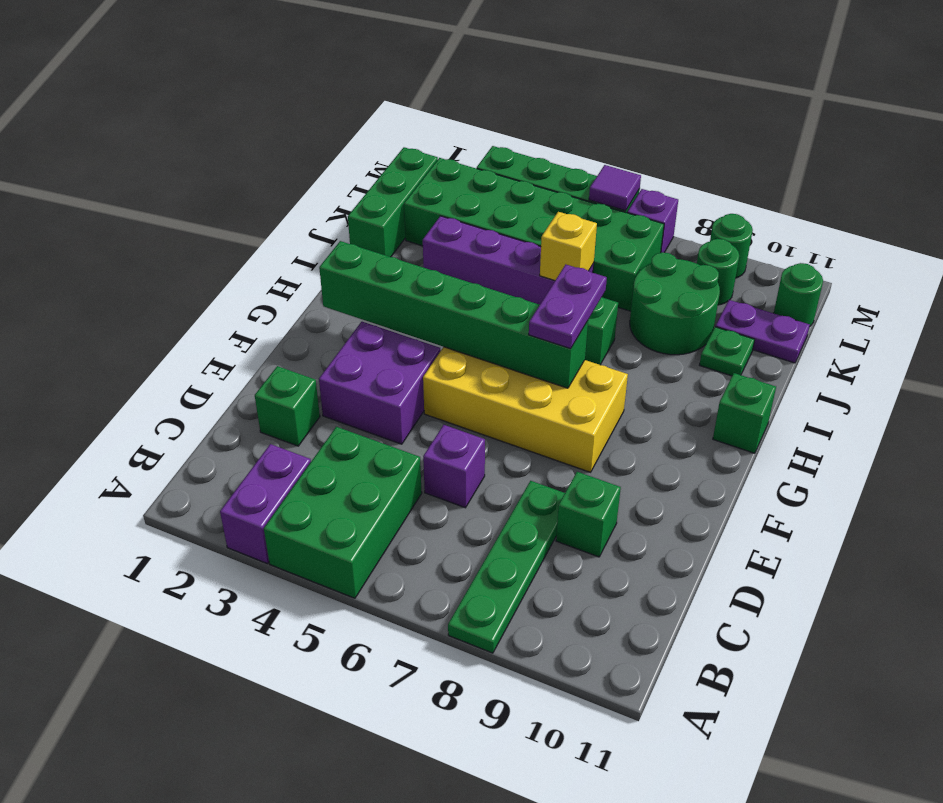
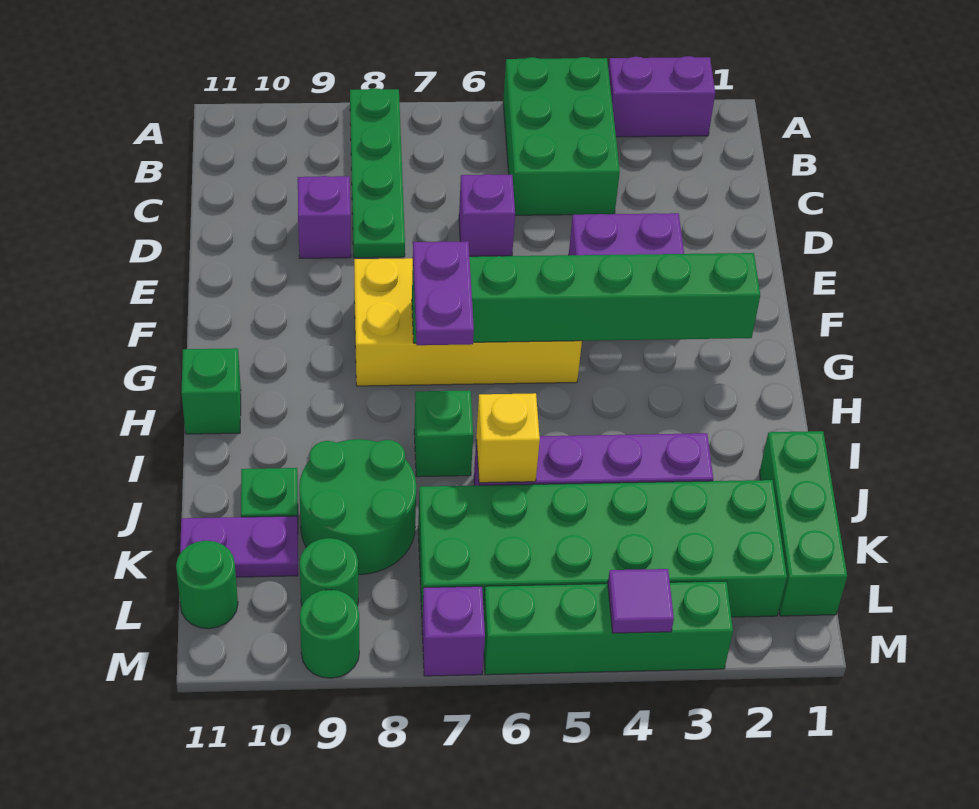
purple brick A3:B3 level 1 -> purple brick A2:A3 level 1
green brick D2 level 1 -> none
green brick D9 level 1 -> purple brick D9 level 1
purple tile M6 level 2 -> purple tile M4 level 2

